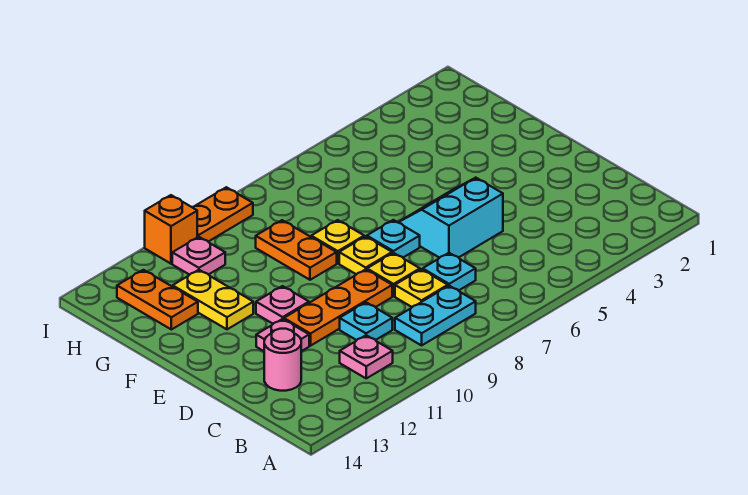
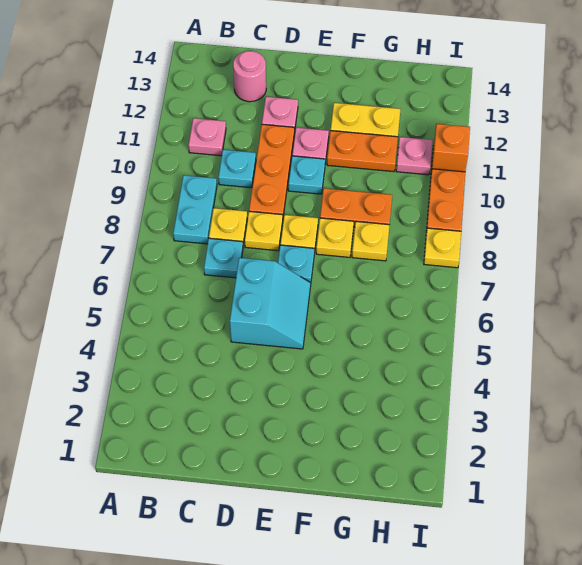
none -> cyan plate E10 level 1
none -> yellow plate G8 level 1
orange plate G13:H13 level 1 -> orange plate F11:G11 level 1
none -> yellow plate I8 level 1

